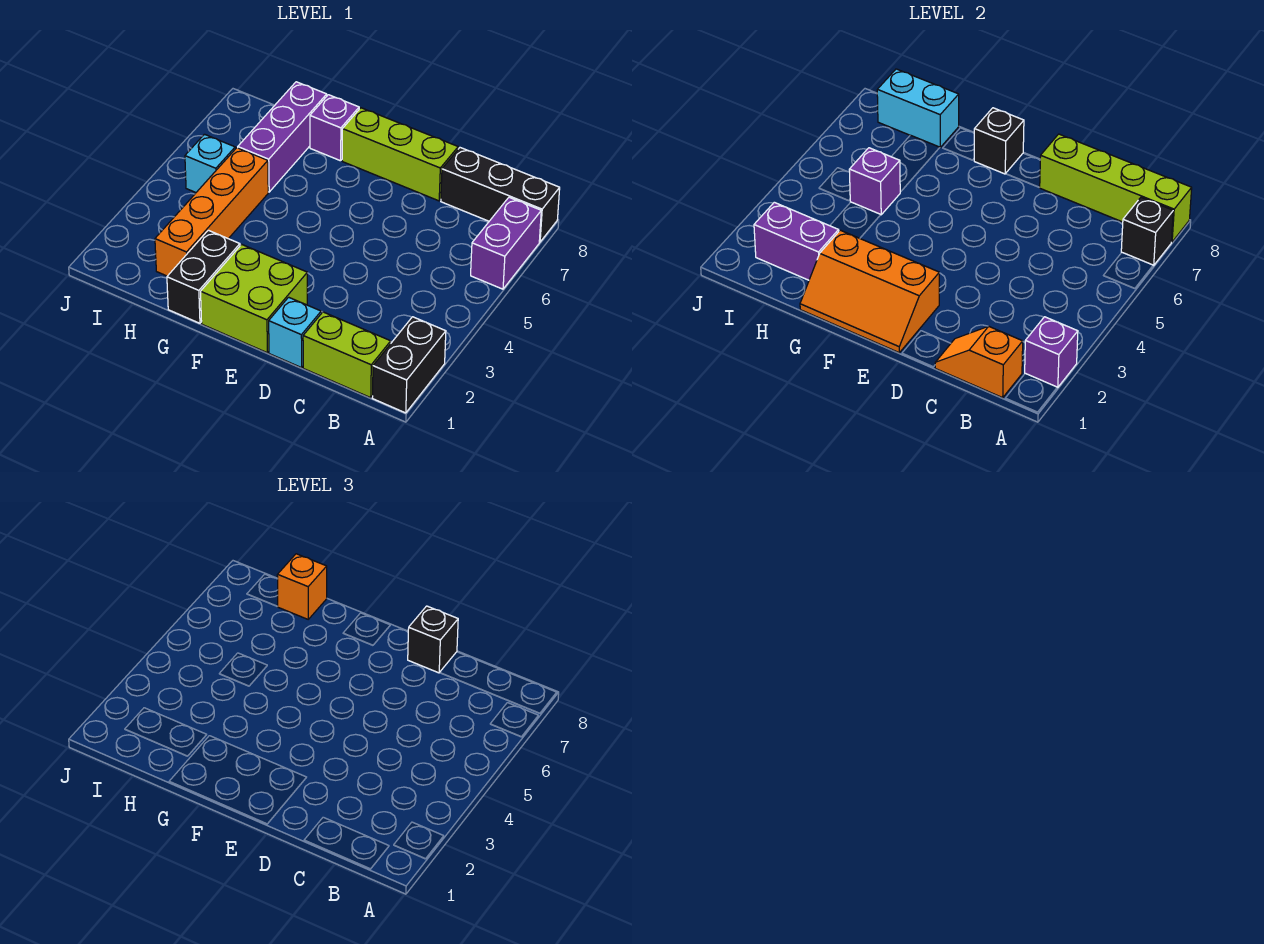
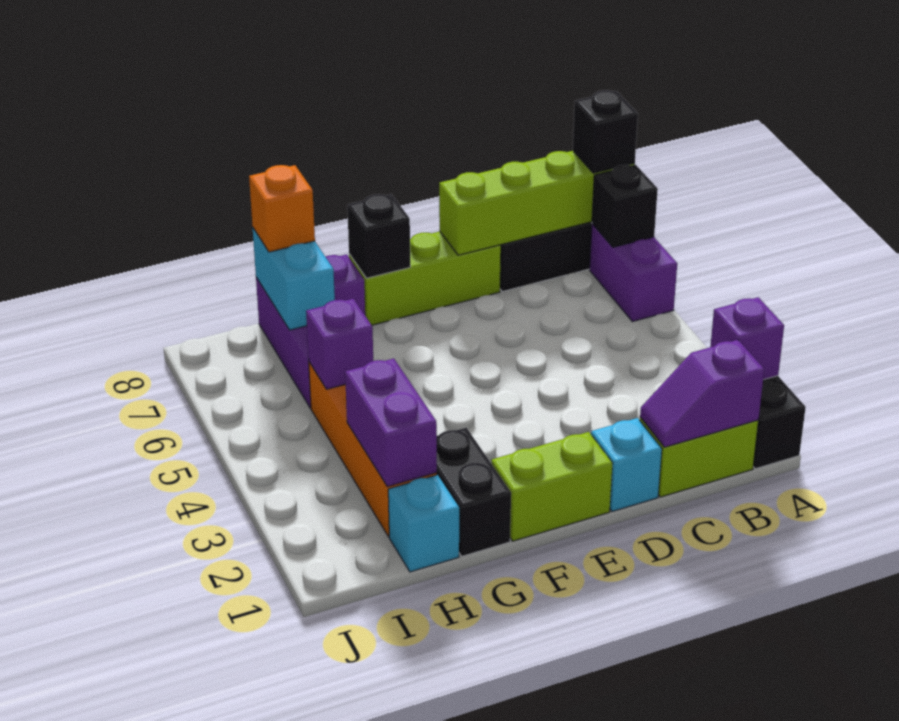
orange slope B1:C1 level 2 top B -> purple slope B1:C1 level 2 top B
black brick D8 level 3 -> black brick A8 level 3
lime brick E1:F2 level 1 -> lime brick E1:F1 level 1
orange slope E1:G2 level 2 top 2 -> none
purple brick H2:I2 level 2 -> purple brick H2:H3 level 2
cyan brick H8:I8 level 2 -> cyan brick H7:H8 level 2
cyan brick I5 level 1 -> cyan brick H1 level 1

